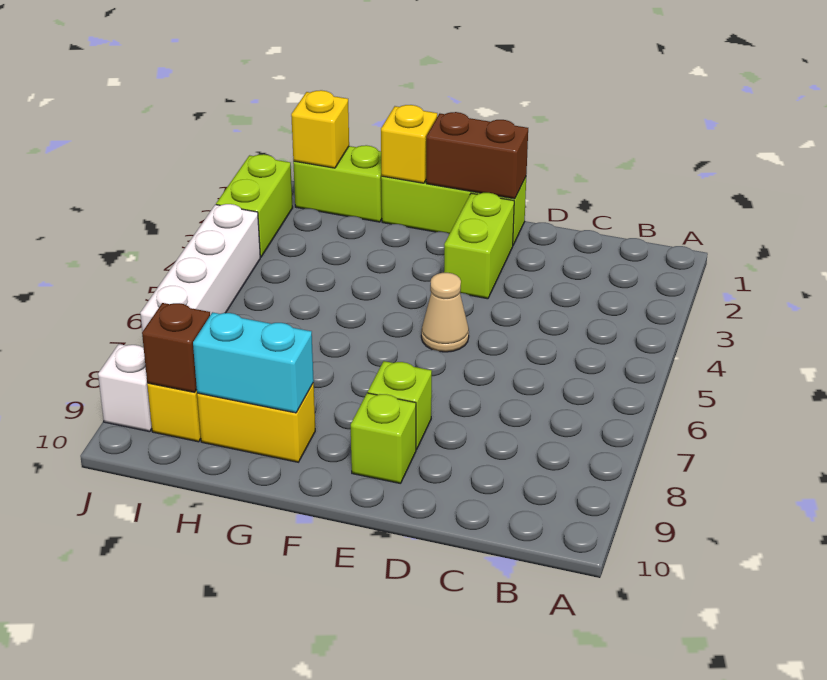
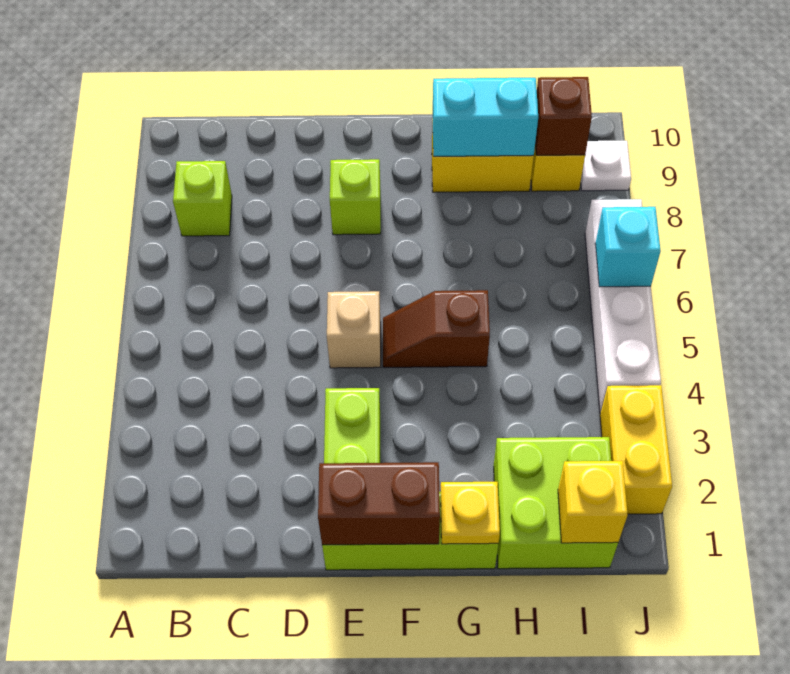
tan cone E5 level 1 -> tan brick E5 level 1
lime brick E9 level 1 -> lime brick B8 level 1
none -> brown slope F5:G5 level 1 top G
yellow brick G1 level 2 -> yellow plate G1 level 2
lime brick H1:I1 level 1 -> lime brick H1:I2 level 1
lime brick J2:J3 level 1 -> yellow brick J2:J3 level 1
none -> cyan brick J6 level 2
white brick J9 level 1 -> white plate J9 level 1

